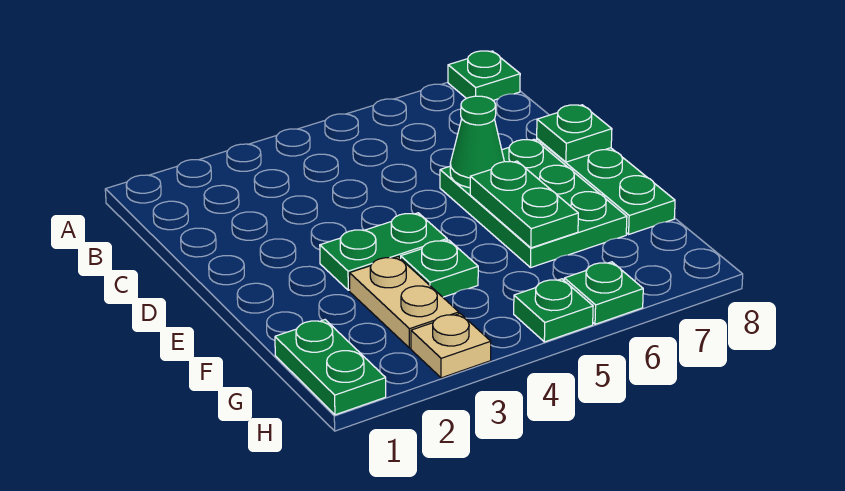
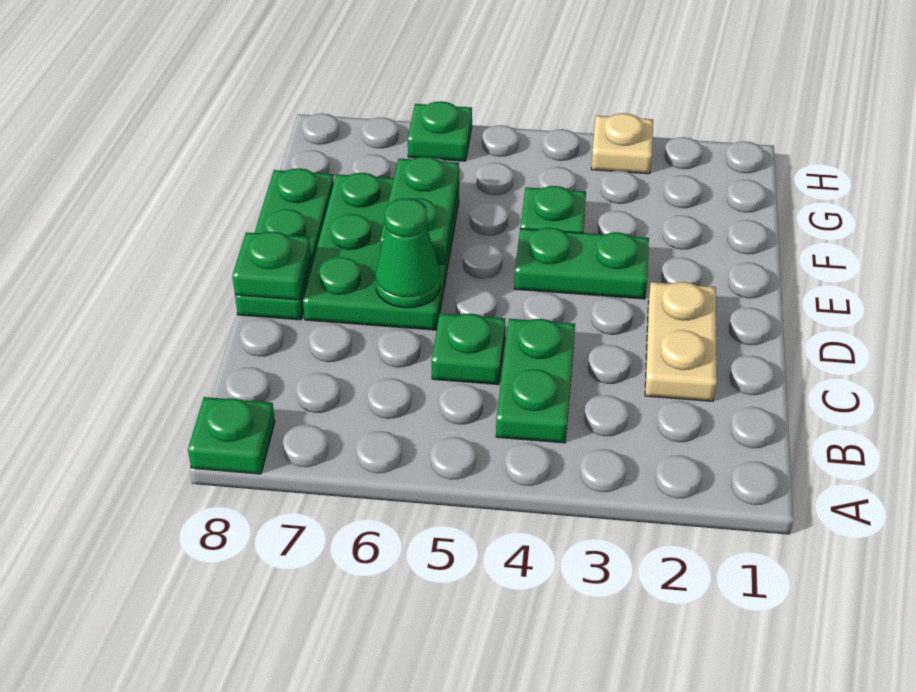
tan plate F3:G3 level 1 -> tan plate C2:D2 level 1
green plate G1:H1 level 1 -> green plate B4:C4 level 1
green plate H5 level 1 -> green plate C5 level 1

